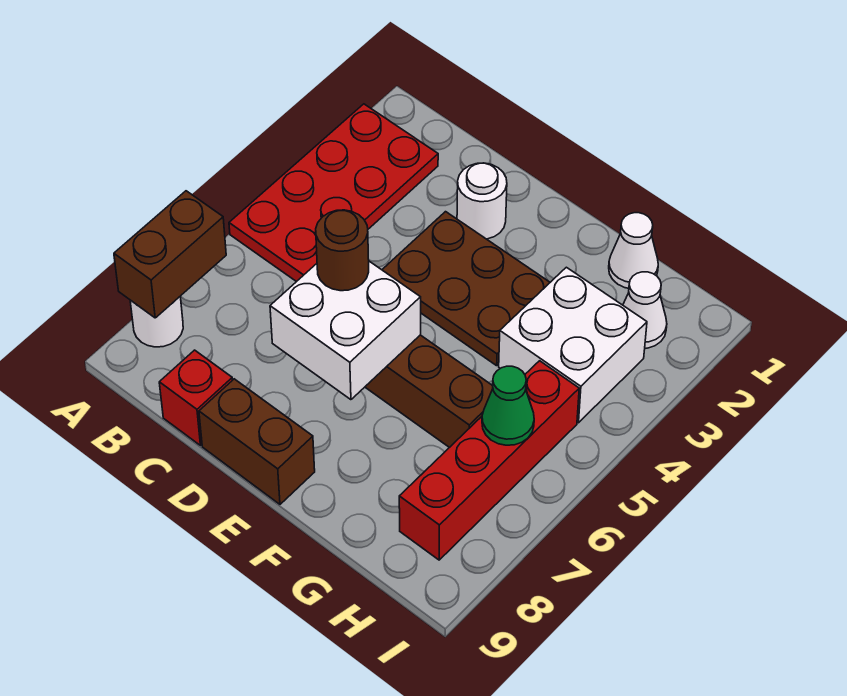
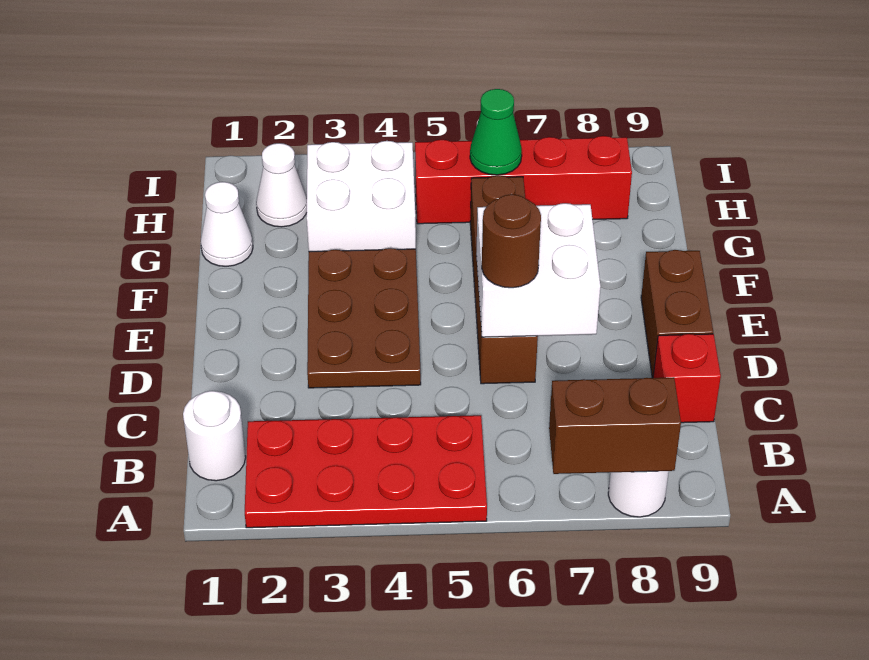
white round brick D2 level 1 -> white round brick B1 level 1

